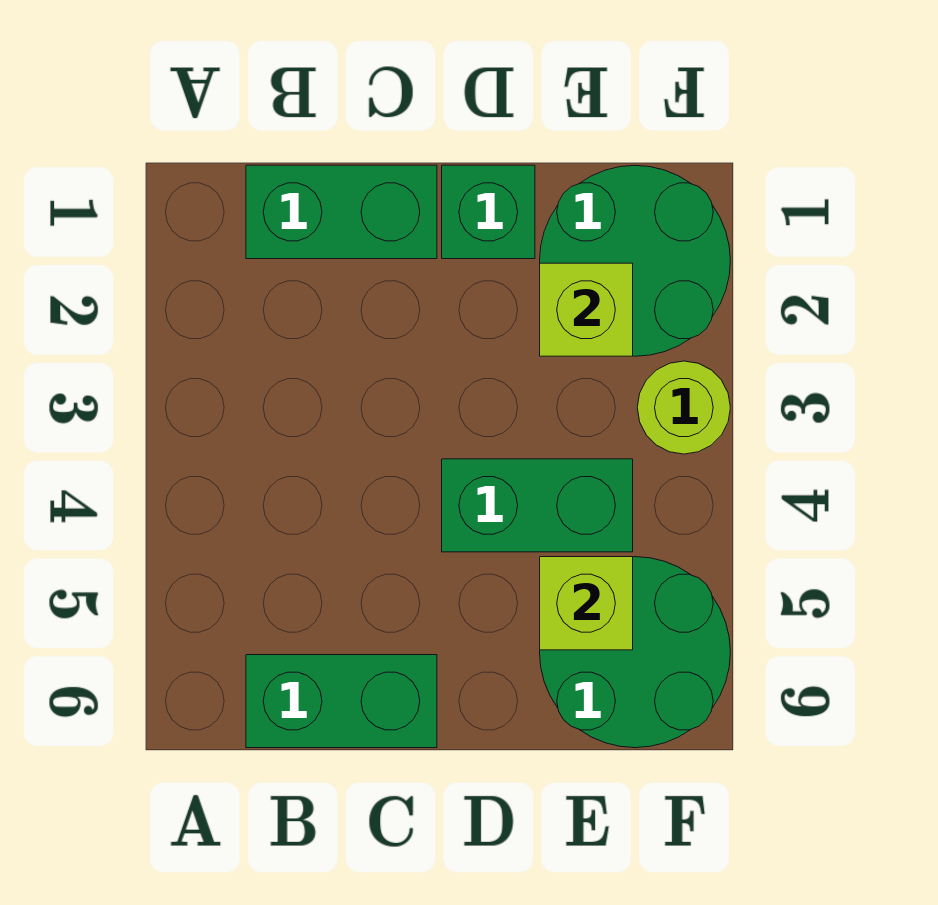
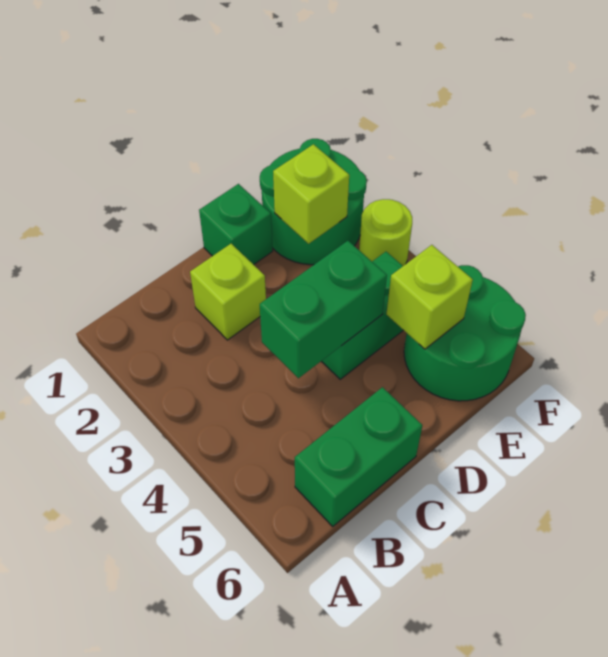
green brick B1:C1 level 1 -> green brick C4:D4 level 2
none -> lime brick C2 level 1

